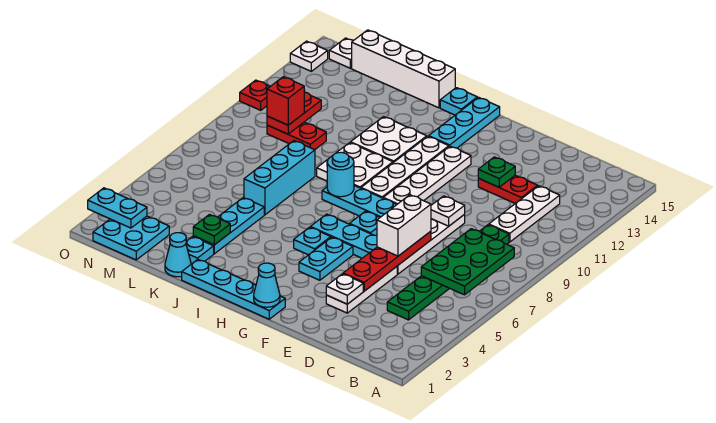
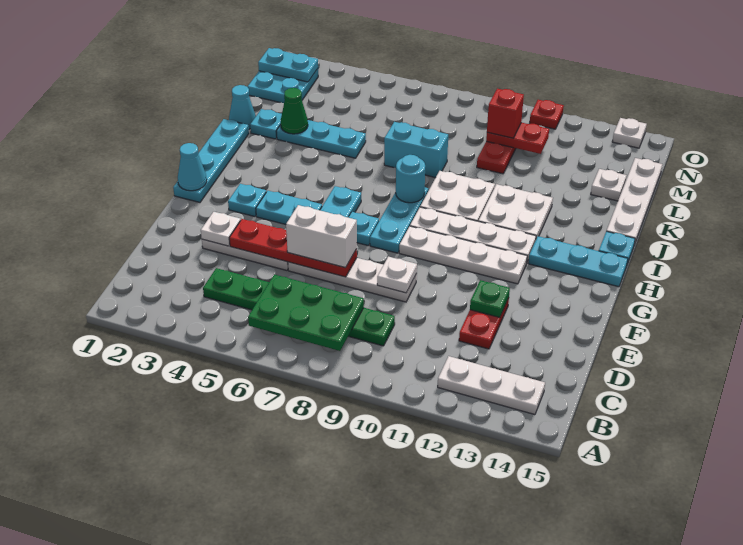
white plate C10:C12 level 1 -> white plate B12:B14 level 1
cyan plate H5 level 1 -> cyan plate G3 level 1
white brick J15:M15 level 1 -> white plate J15:M15 level 1
green plate K3 level 2 -> green cone K3 level 2
cyan brick K6:K8 level 1 -> cyan brick K7:K8 level 1
cyan plate N2:O2 level 2 -> cyan plate N1:N2 level 2
white plate N15 level 1 -> white plate L14 level 1

